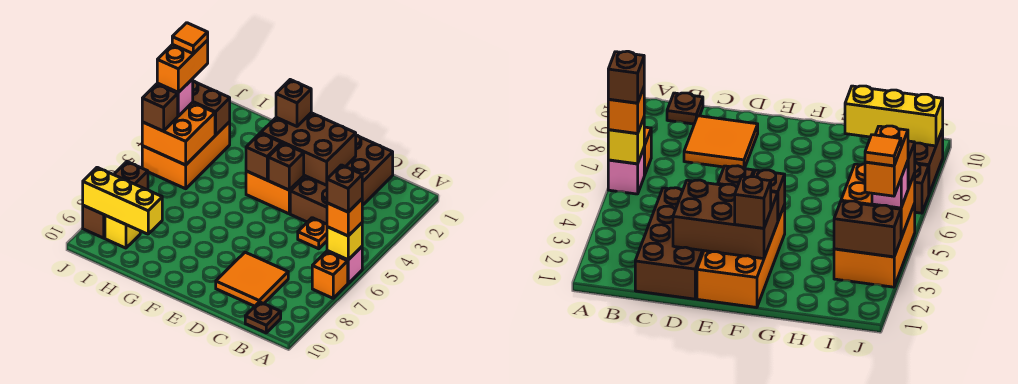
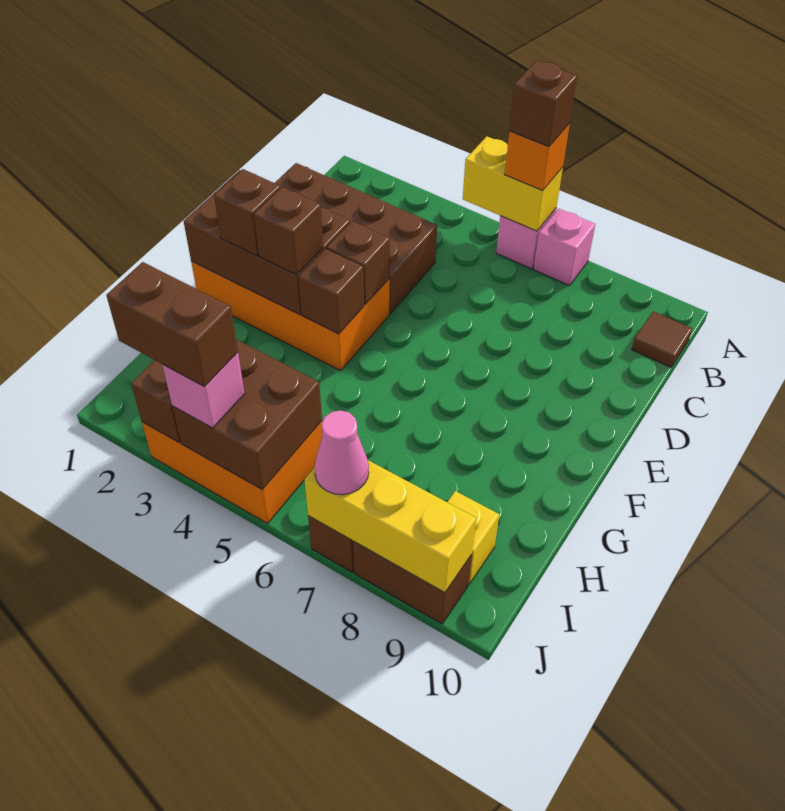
yellow brick A6 level 2 -> yellow brick A5:A6 level 2
orange brick A7 level 1 -> pink brick A7 level 1
brown plate B10 level 1 -> brown tile B10 level 1
orange plate C5 level 1 -> none
orange tile C8:D9 level 1 -> none
brown brick D2:F3 level 2 -> brown brick E1:F3 level 2
yellow brick H9:J9 level 2 -> yellow brick J7:J9 level 2
orange brick I4:J5 level 2 -> brown brick I4:J5 level 2
orange brick J3:J4 level 4 -> brown brick J3:J4 level 4
orange tile J3 level 5 -> none
brown brick J5 level 3 -> brown brick F3 level 3
none -> pink cone J7 level 3

